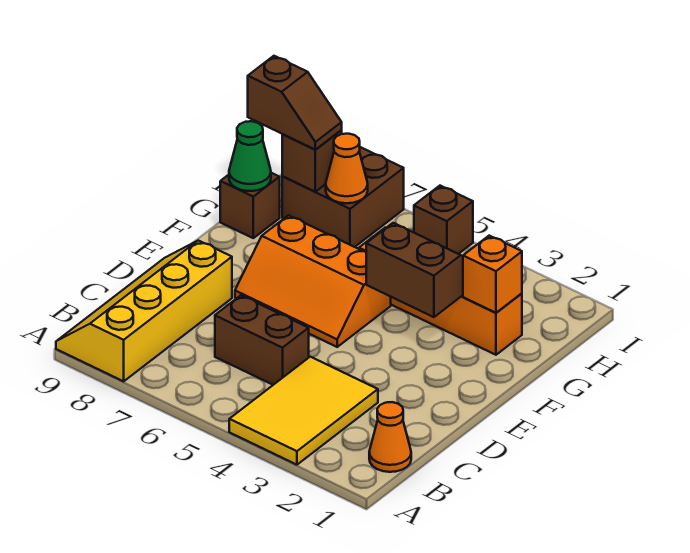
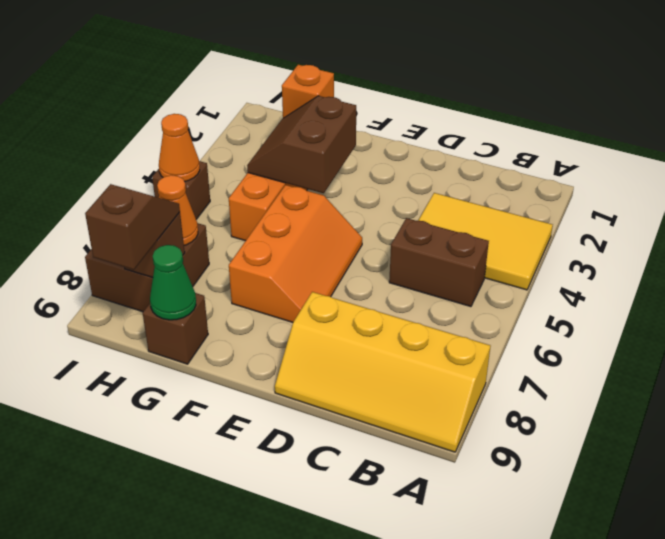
orange cone B1 level 1 -> orange cone I5 level 2
brown brick C5:C6 level 1 -> brown brick B5:C5 level 1

